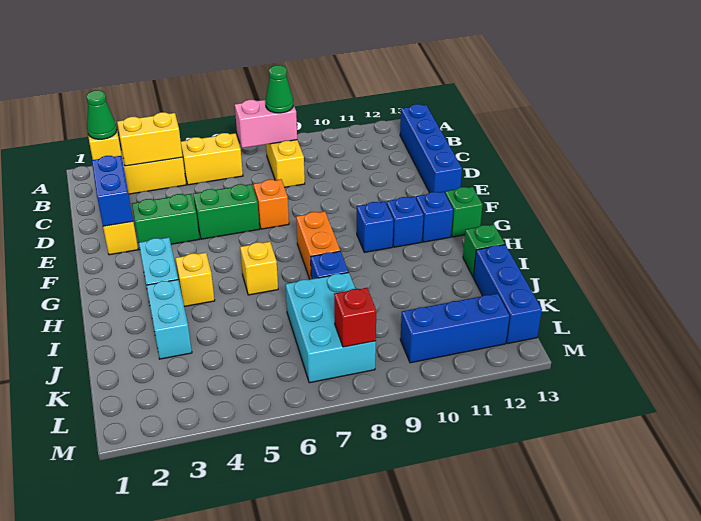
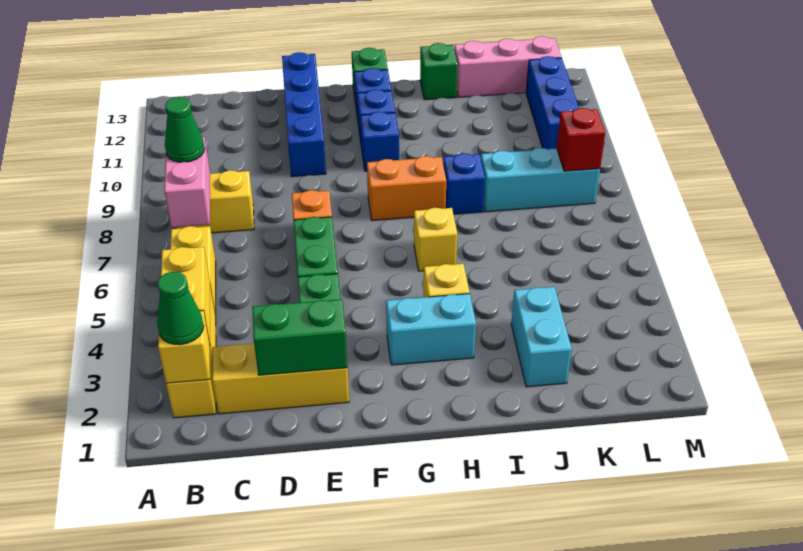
blue brick B13:E13 level 1 -> blue brick E10:E13 level 1
blue brick D2:E2 level 2 -> green brick D2:E2 level 2
cyan brick I3:J3 level 1 -> cyan brick J2:J3 level 1
cyan brick J7:L8 level 1 -> cyan brick J8:L8 level 1
blue brick J13:L13 level 1 -> pink brick J13:L13 level 1

